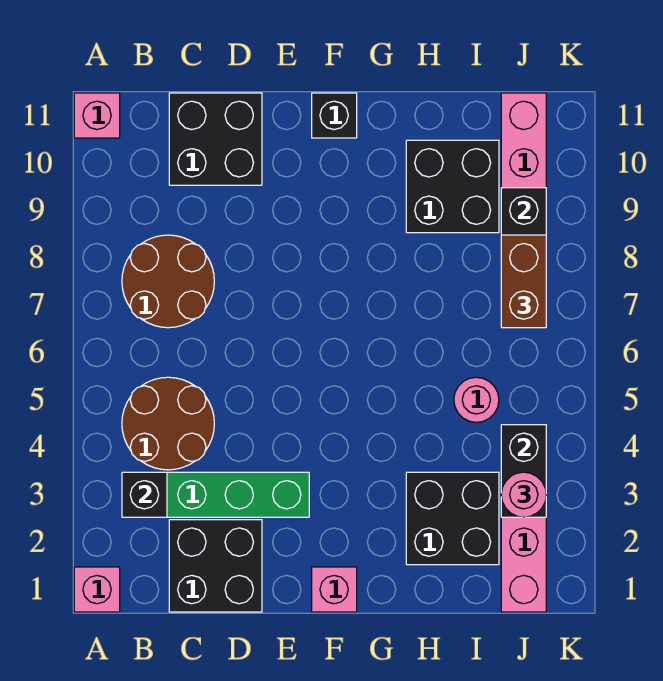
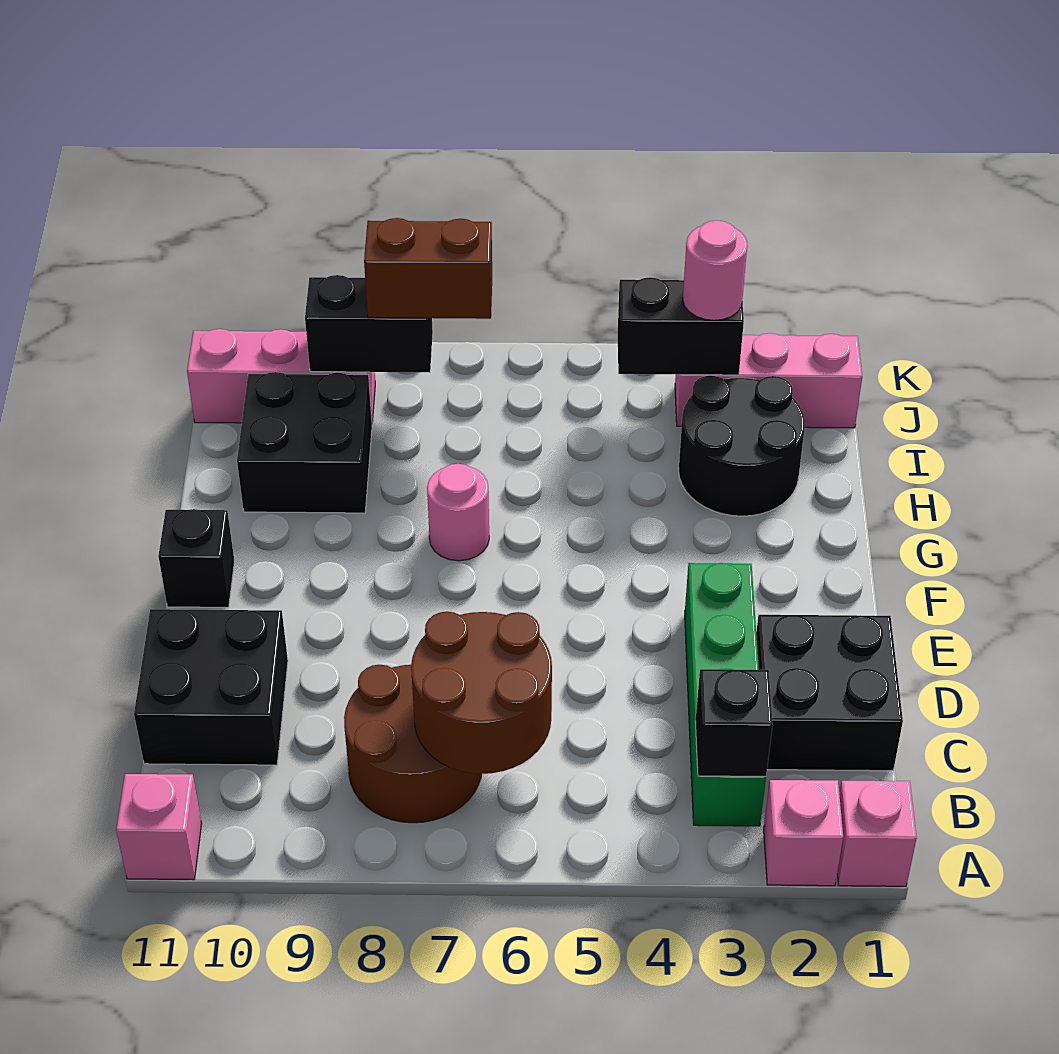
brown round brick B4:C5 level 1 -> brown round brick B6:C7 level 2
pink brick F1 level 1 -> pink brick A2 level 1
black brick H2:I3 level 1 -> black round brick H2:I3 level 1
pink round brick I5 level 1 -> pink round brick G7 level 1

